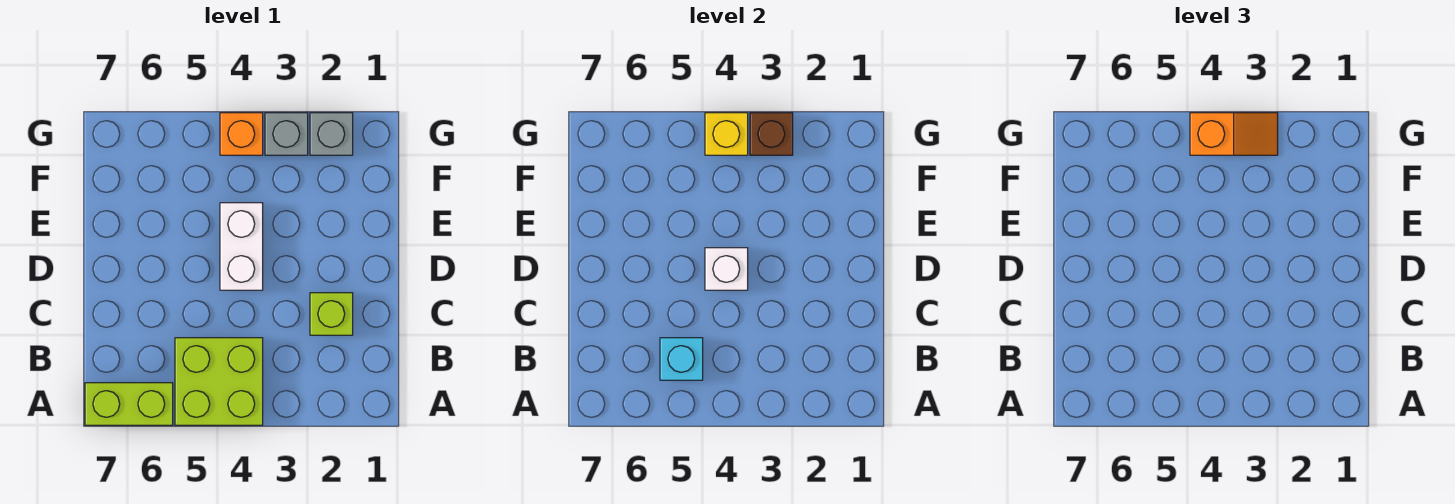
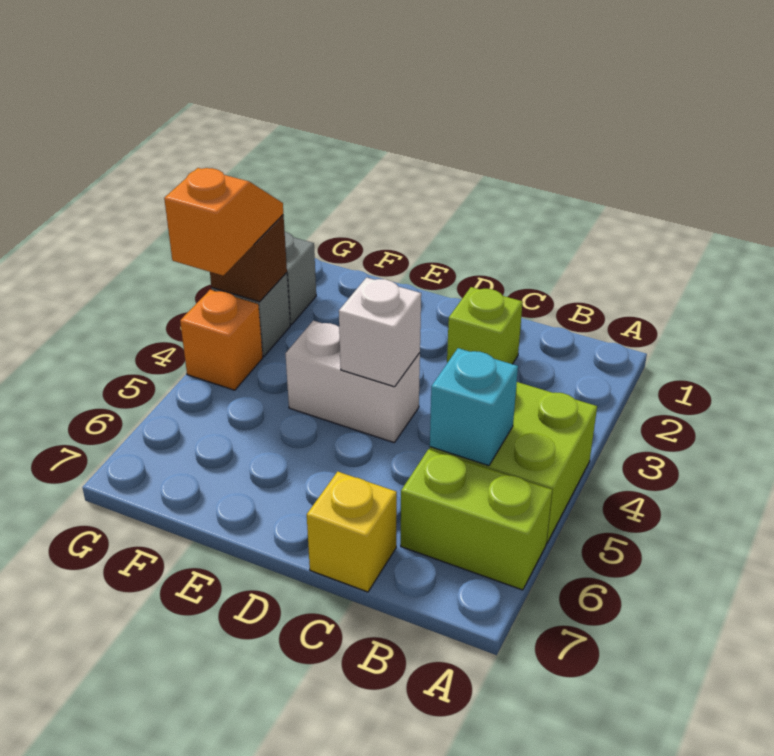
lime brick A6:A7 level 1 -> lime brick A6:B6 level 1
yellow brick G4 level 2 -> yellow brick C7 level 1

